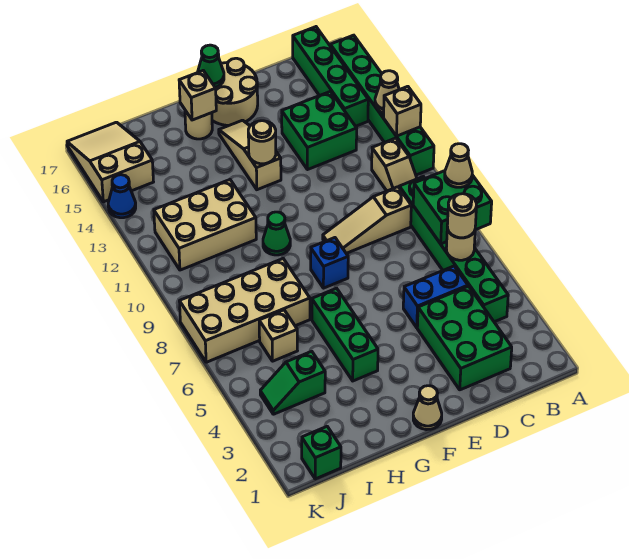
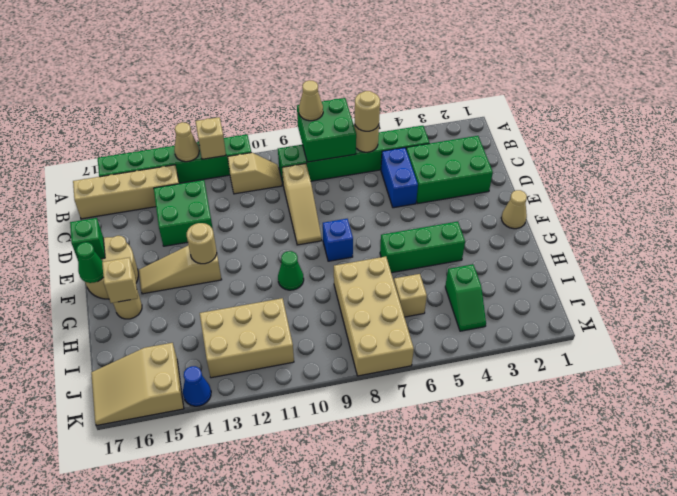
green brick B14:B17 level 1 -> tan brick B14:B17 level 1
tan brick H11:J12 level 1 -> tan brick I11:J13 level 1
green brick J1 level 1 -> green brick E17 level 2

